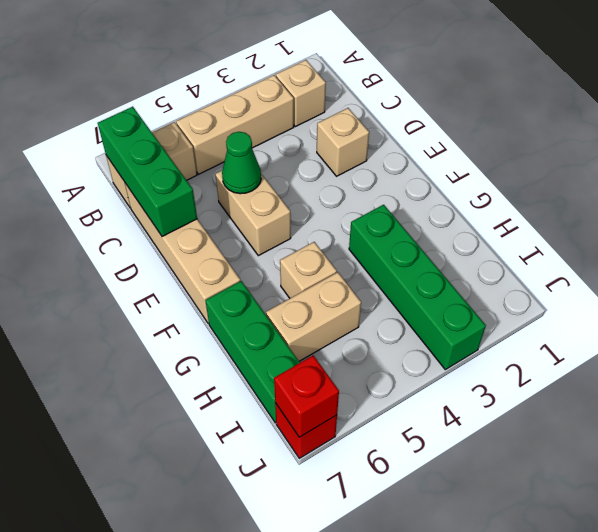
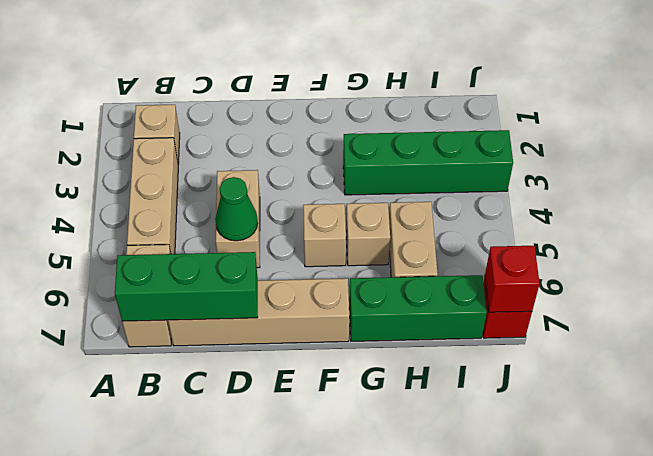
tan brick D2 level 1 -> tan brick F5 level 1
tan brick D5:E5 level 1 -> tan brick D4:D5 level 1

